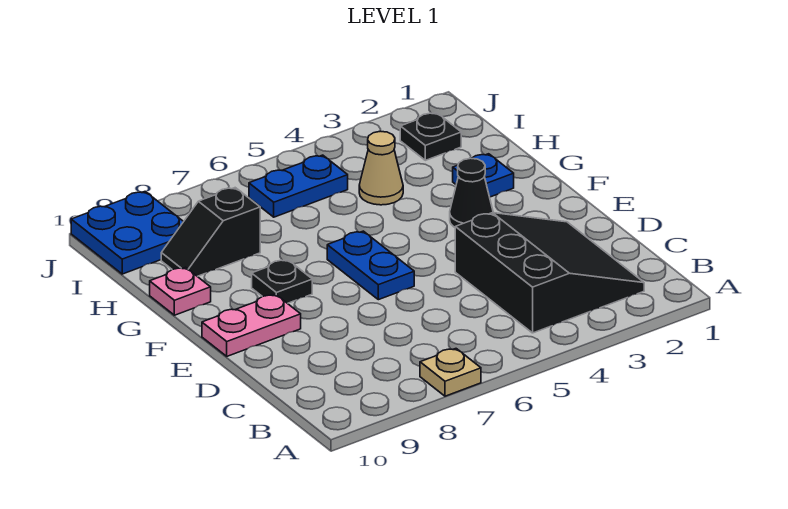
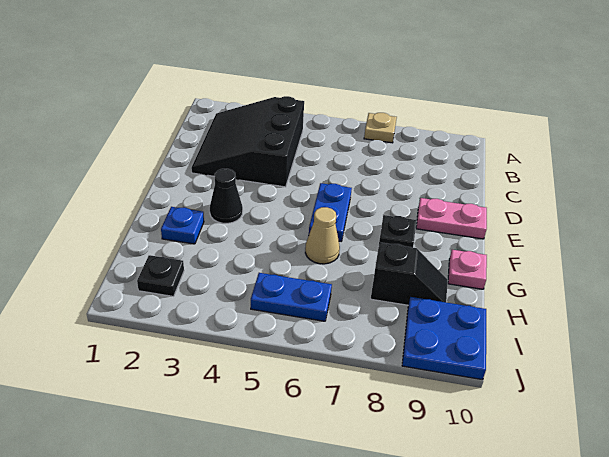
tan cone H4 level 1 -> tan cone G6 level 1

